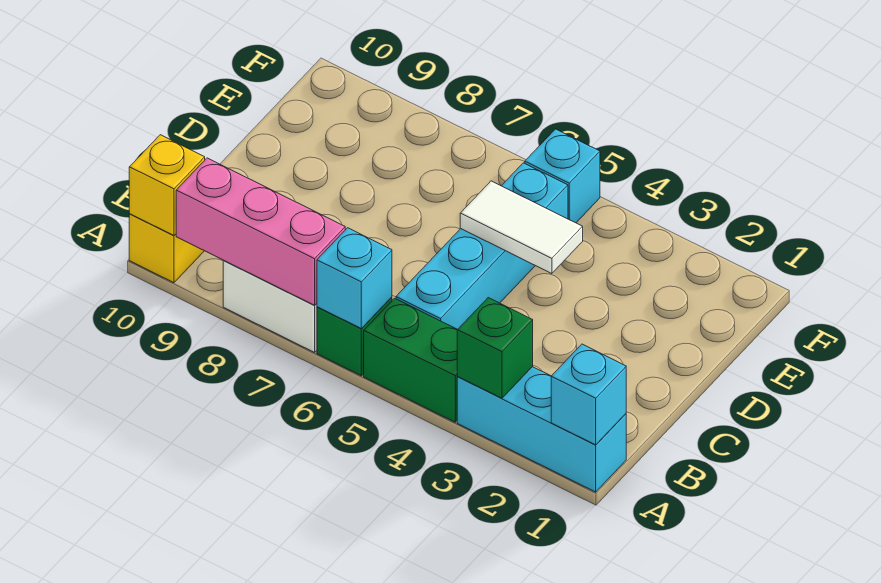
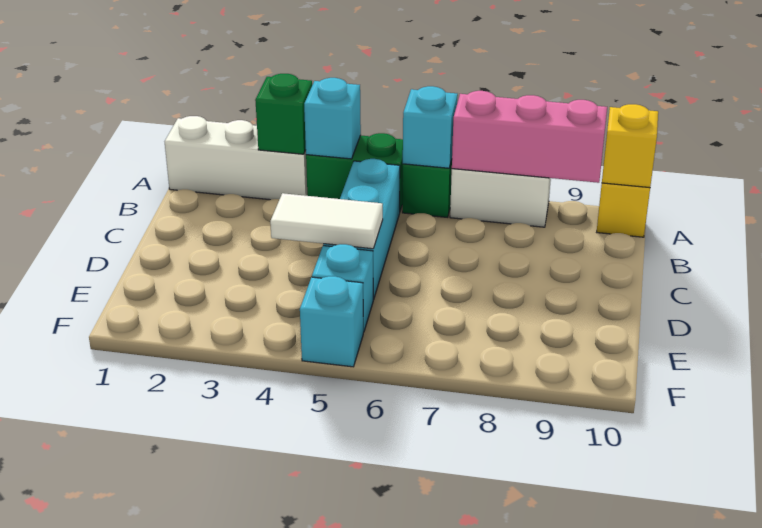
cyan brick A1:A3 level 1 -> white brick A1:A3 level 1
cyan brick A1 level 2 -> cyan brick A4 level 2

